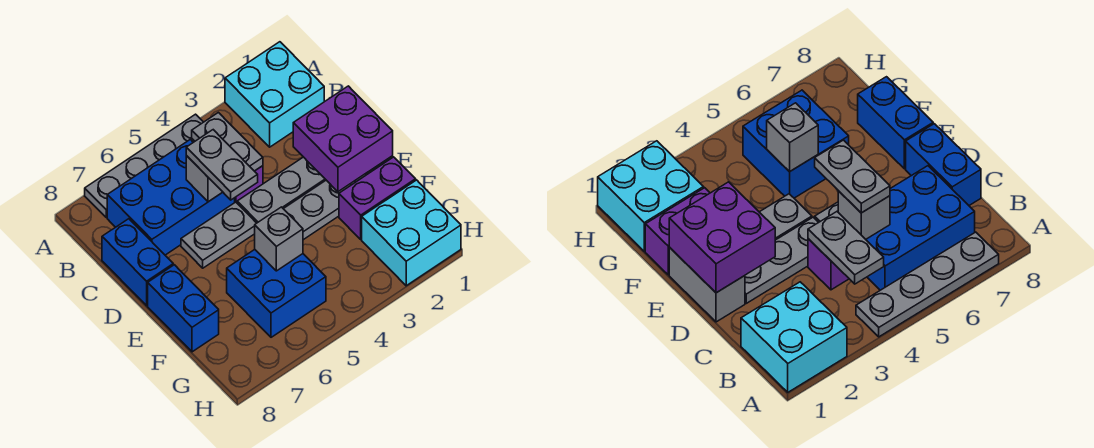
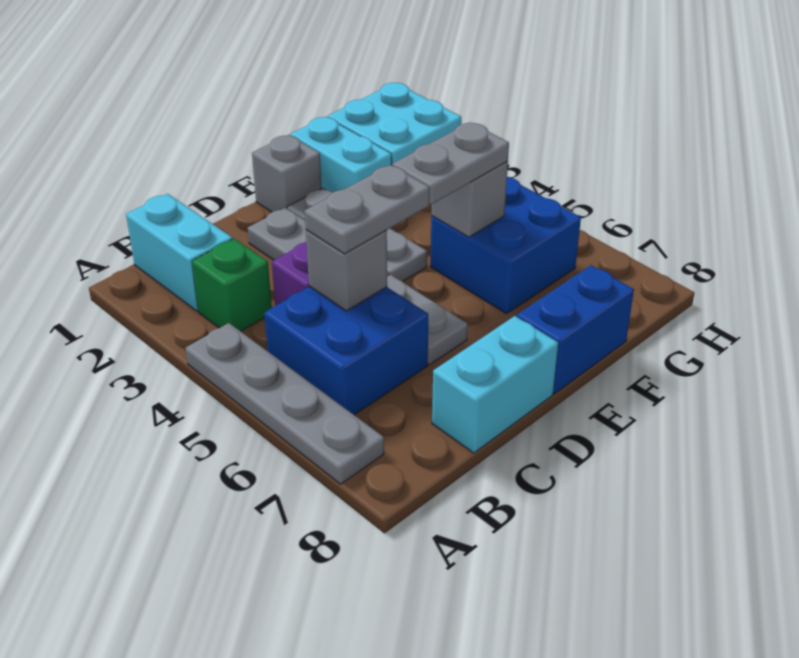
cyan brick A1:B2 level 1 -> cyan brick B1:B2 level 1
none -> green brick B3 level 1
grey plate B4:C4 level 2 -> grey plate E5:F5 level 3
blue brick B5:C7 level 1 -> blue brick B5:C6 level 1
blue brick C8:D8 level 1 -> cyan brick C8:D8 level 1
grey brick D1:E1 level 1 -> grey brick E1 level 1
purple brick D1:E2 level 2 -> none
purple brick F1:F2 level 1 -> cyan brick F1:F2 level 1

